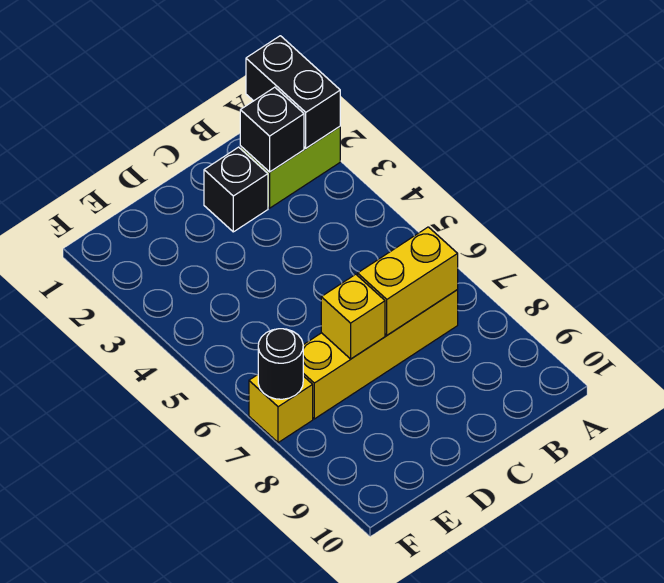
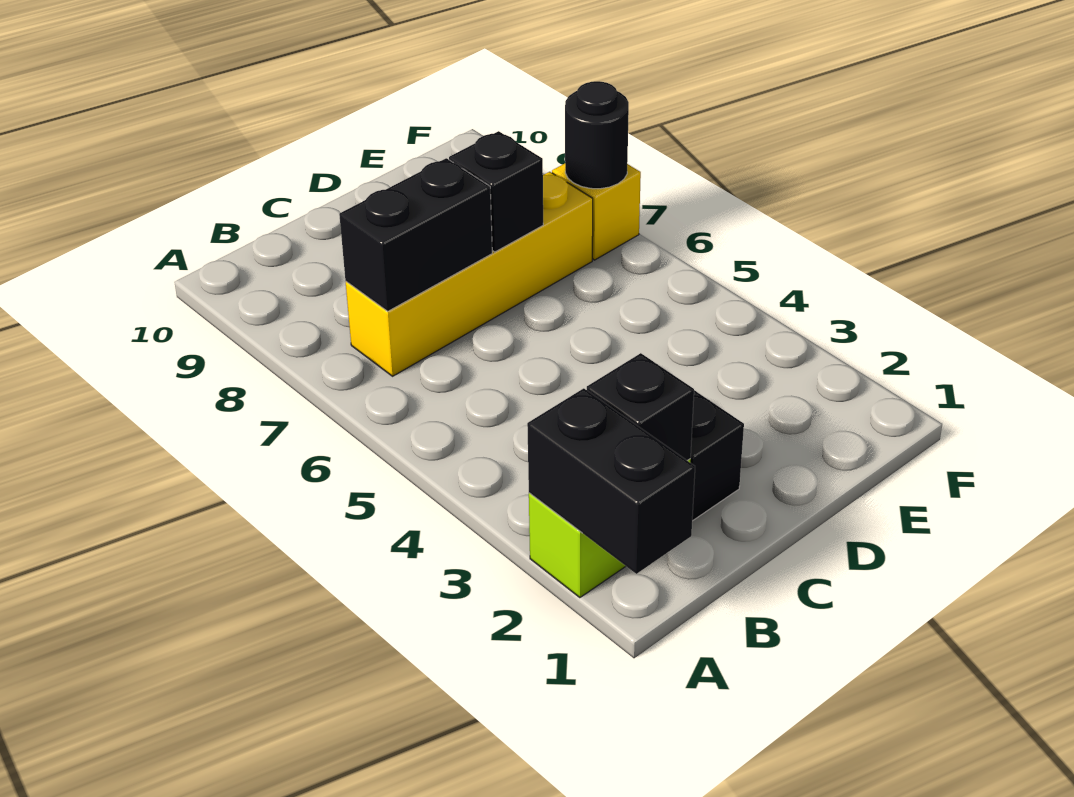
yellow brick B7:C7 level 2 -> black brick B7:C7 level 2
yellow brick D7 level 2 -> black brick D7 level 2

